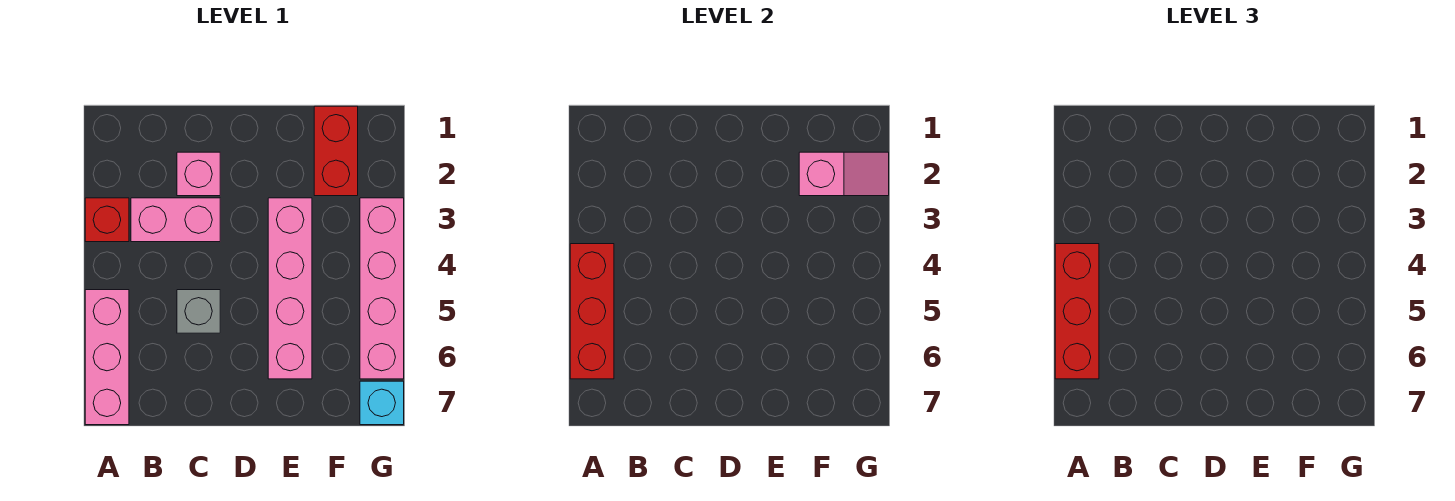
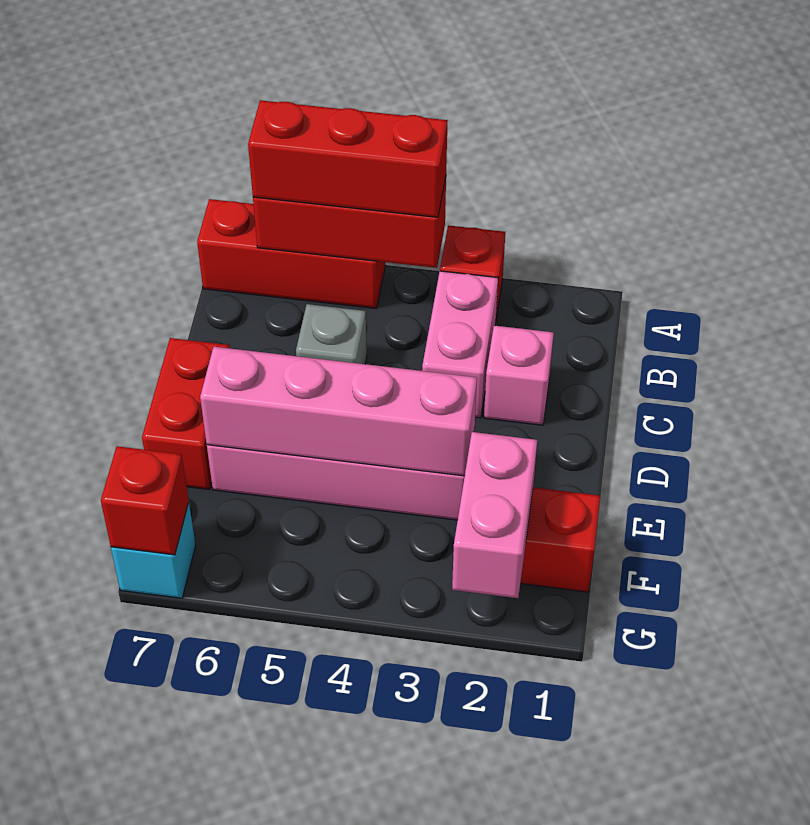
pink brick A5:A7 level 1 -> red brick A5:A7 level 1
none -> red brick D7:E7 level 1
pink slope F2:G2 level 2 top F -> pink brick F2:G2 level 2
pink brick G3:G6 level 1 -> pink brick E3:E6 level 2
none -> red brick G7 level 2

